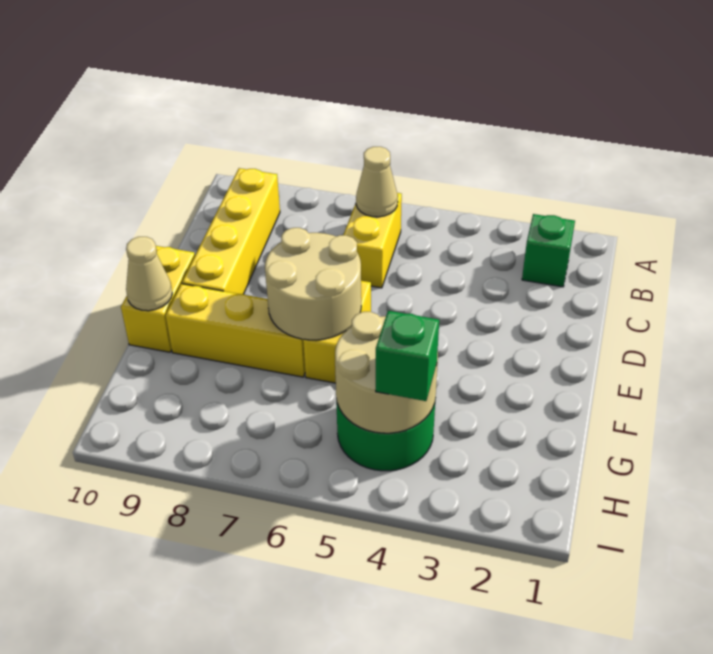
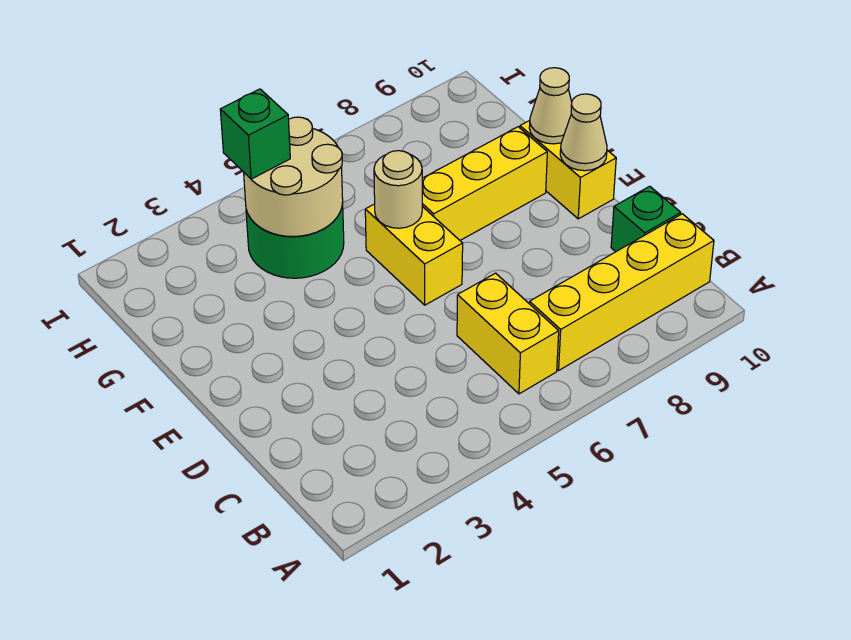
green brick B2 level 1 -> green brick C10 level 1
tan cone B6 level 2 -> tan cone E10 level 2
yellow brick B9:E9 level 1 -> yellow brick B7:B10 level 1
tan round brick E6:F7 level 2 -> tan round brick F6 level 2

